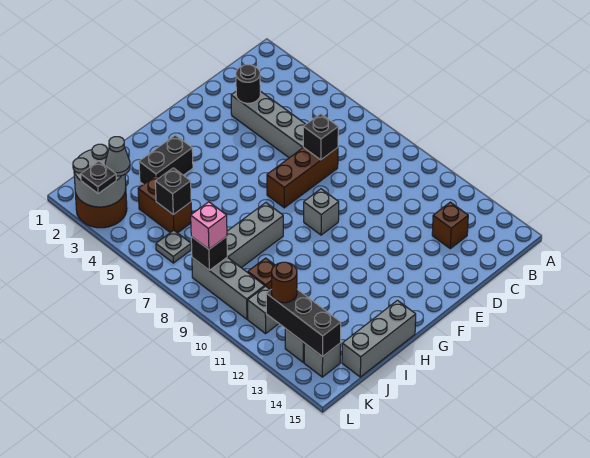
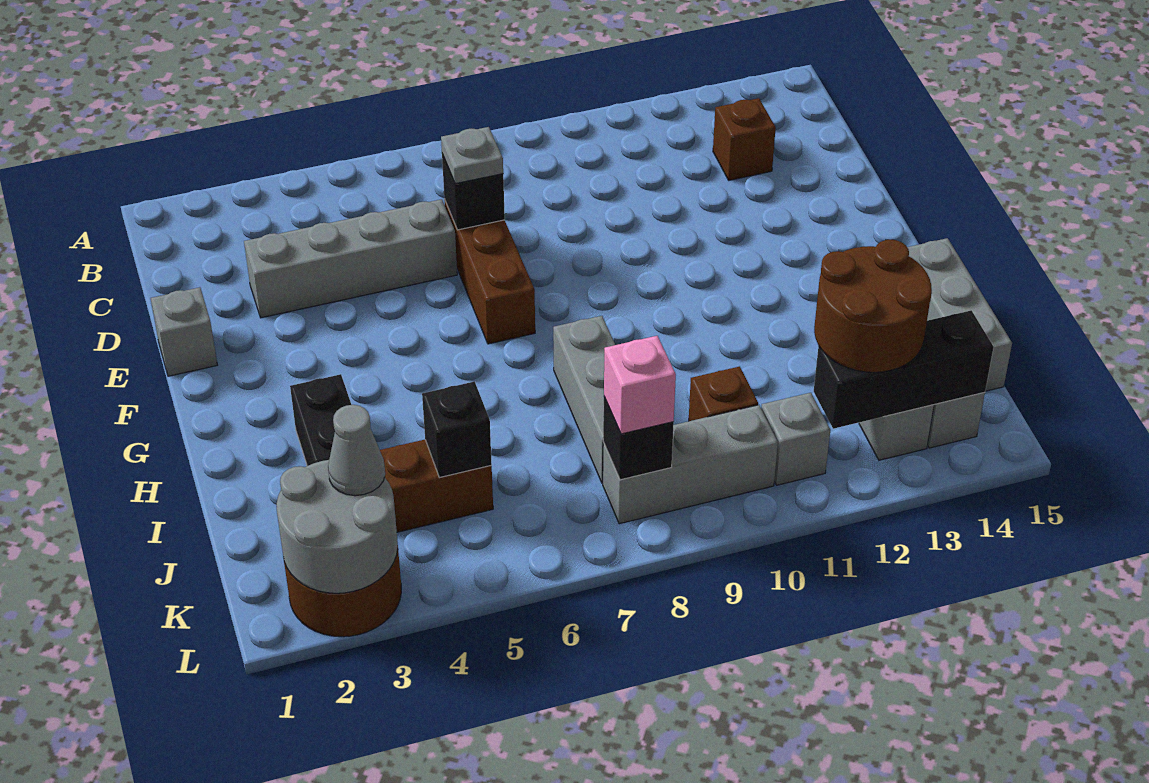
black round brick D3 level 2 -> none
grey brick F9 level 1 -> grey brick E1 level 1
grey plate K6 level 1 -> grey plate D7 level 3
brown round brick K12 level 3 -> brown round brick J12:K13 level 3
black plate L3 level 3 -> none

